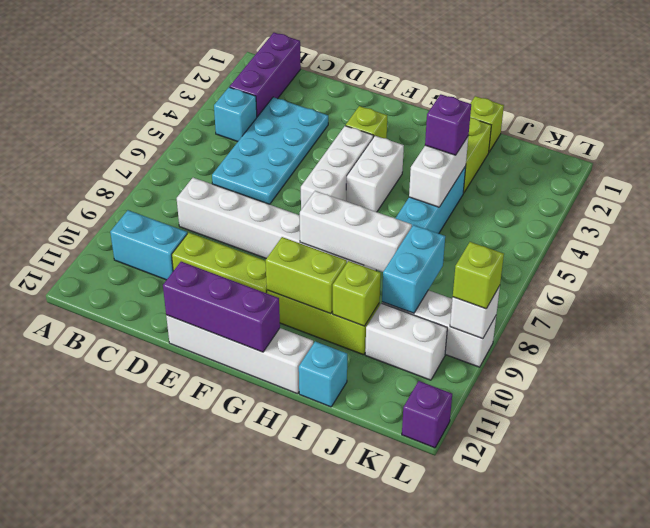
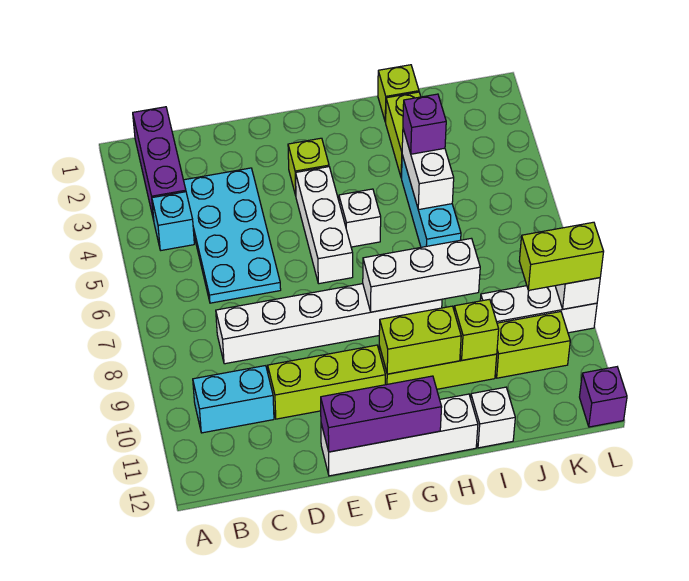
white brick G4:G5 level 1 -> white brick G5 level 1
cyan brick I12 level 1 -> white brick I12 level 1
cyan brick J8:J9 level 2 -> none
white brick J10:K10 level 1 -> lime brick J10:K10 level 1
lime brick L9 level 3 -> lime brick K9:L9 level 3

